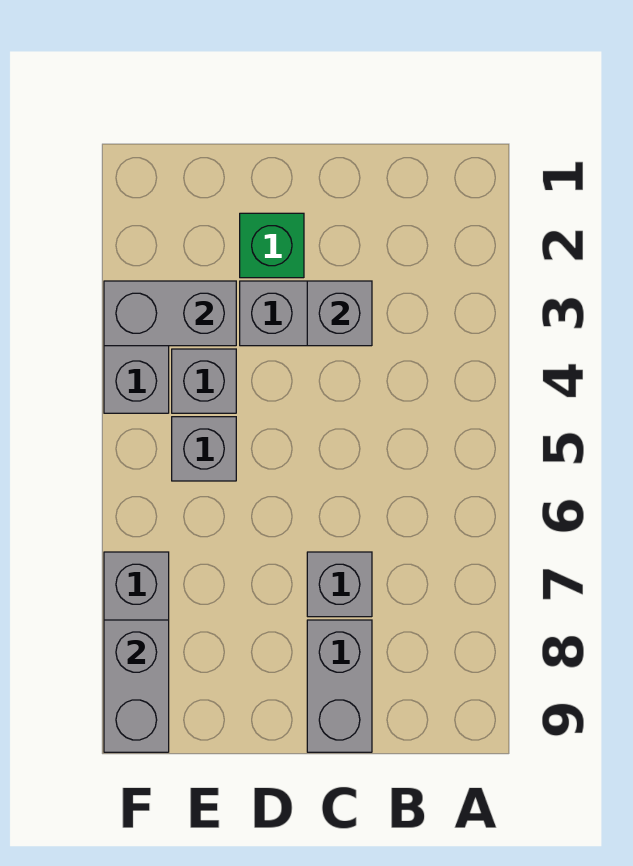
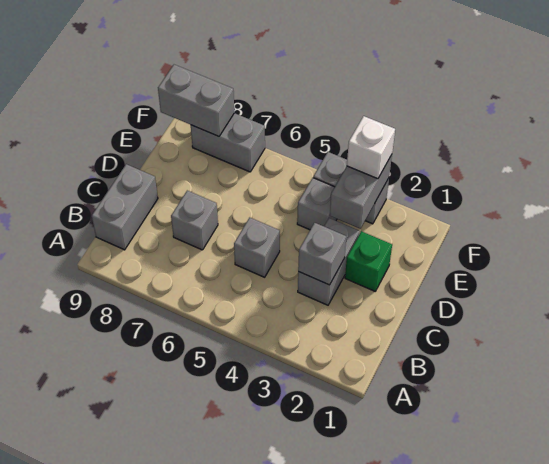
grey brick C8:C9 level 1 -> grey brick B9:C9 level 1
grey brick E5 level 1 -> grey brick C5 level 1
none -> white brick F3 level 3

